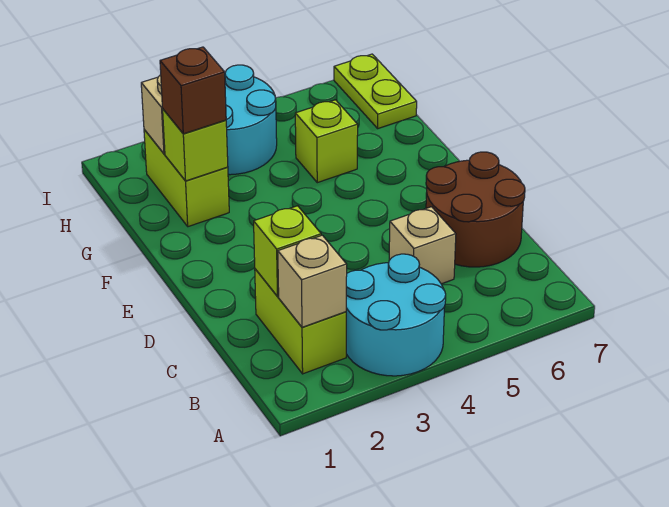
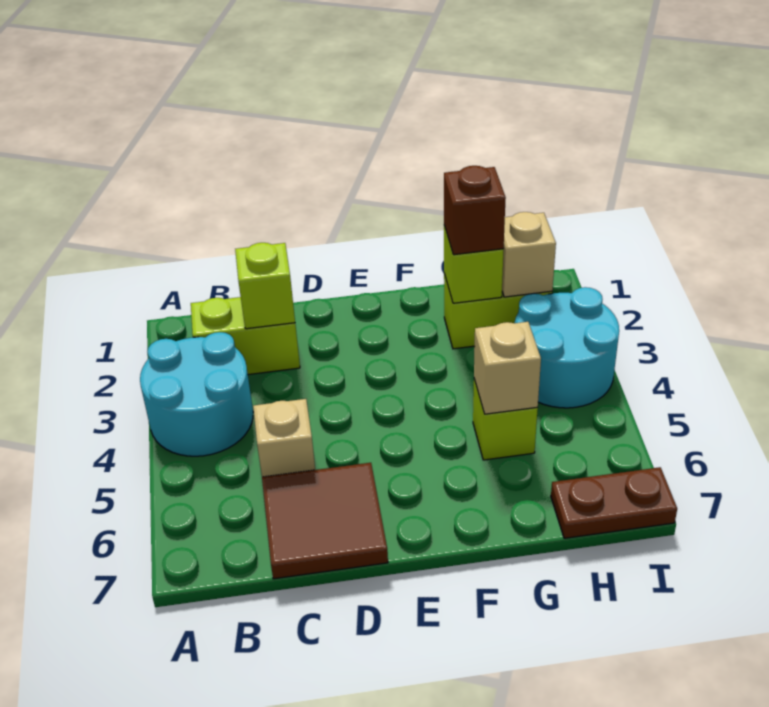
tan brick B2 level 2 -> tan brick G5 level 2
brown round brick C6:D7 level 1 -> brown tile C6:D7 level 1
lime plate H7:I7 level 1 -> brown plate H7:I7 level 1

